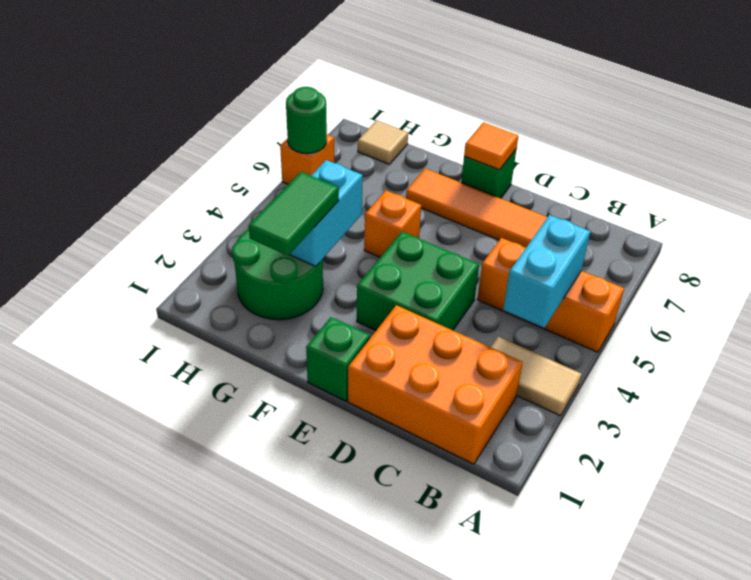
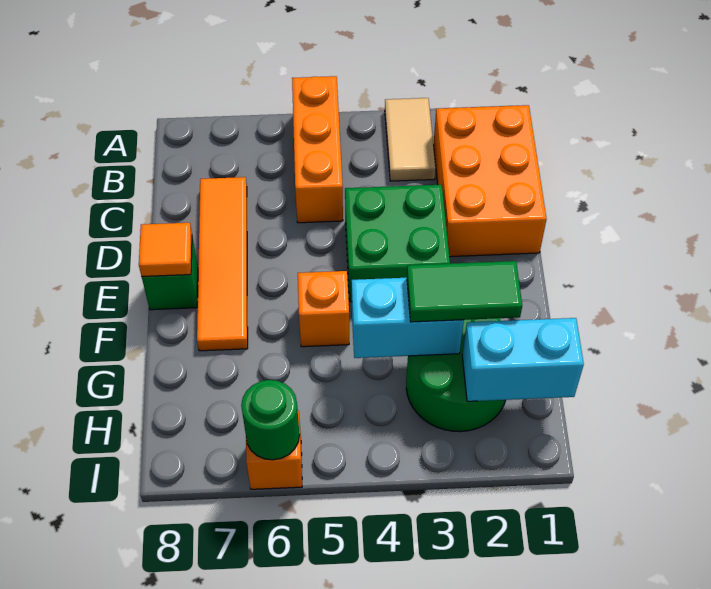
cyan brick B4:B5 level 2 -> cyan brick H1:H2 level 2
green brick E1 level 1 -> none
tan tile H8 level 1 -> none

